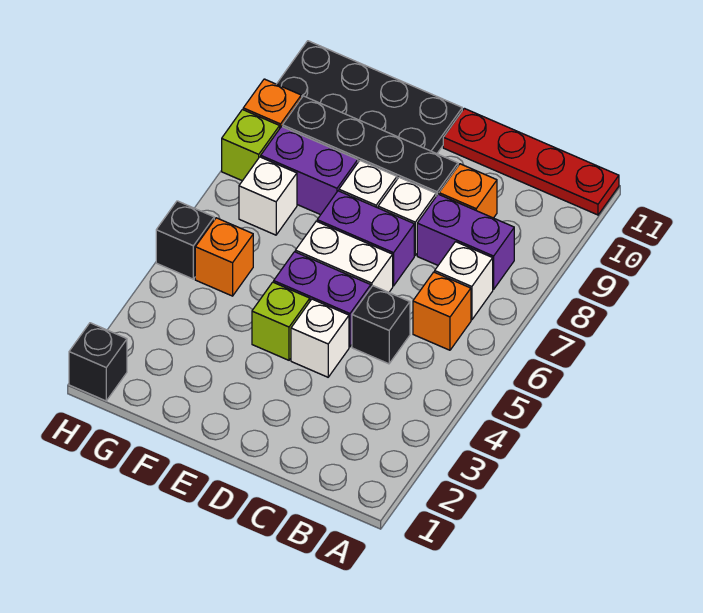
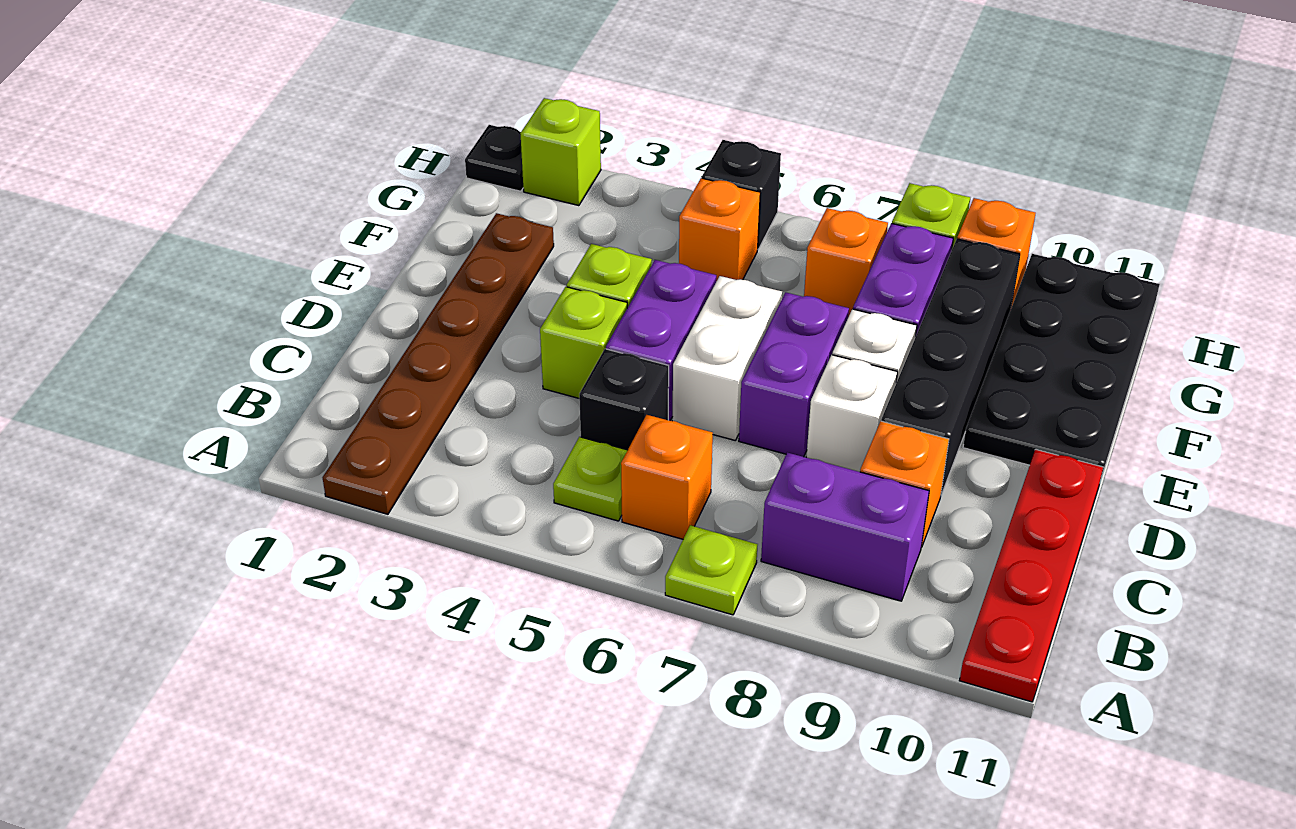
none -> brown plate A2:F2 level 1
none -> lime plate A7 level 1
none -> lime plate B5 level 1
white brick B7 level 1 -> none
purple brick B8:C8 level 1 -> purple brick B8:B9 level 1
white brick D4 level 1 -> lime brick D4 level 1
white brick G7 level 1 -> orange brick G7 level 1
black brick H1 level 1 -> black plate H1 level 1
none -> lime brick H2 level 1

